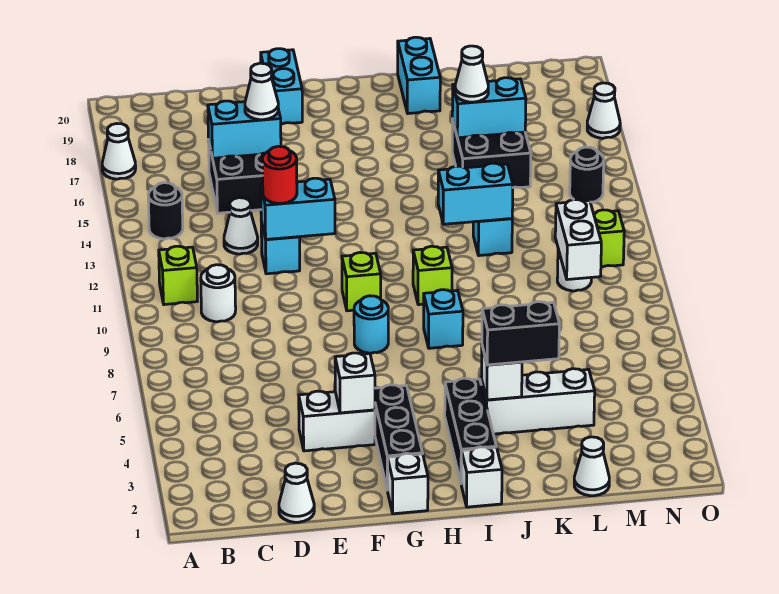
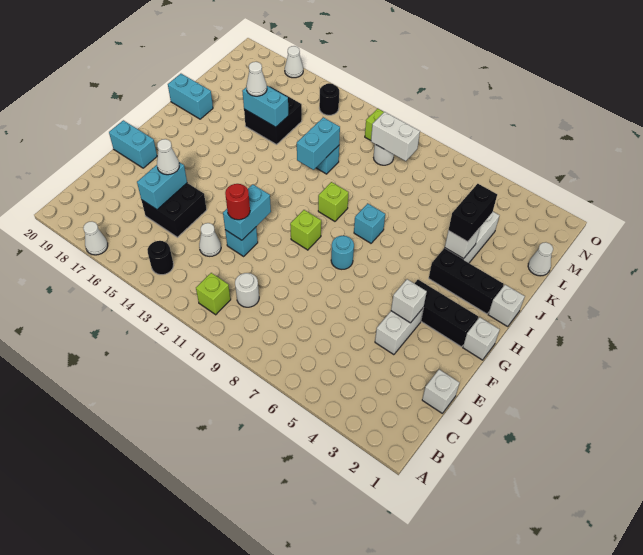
white cone D1 level 1 -> white brick D1 level 1
cyan brick K16:L16 level 2 -> cyan brick K15:K16 level 2

